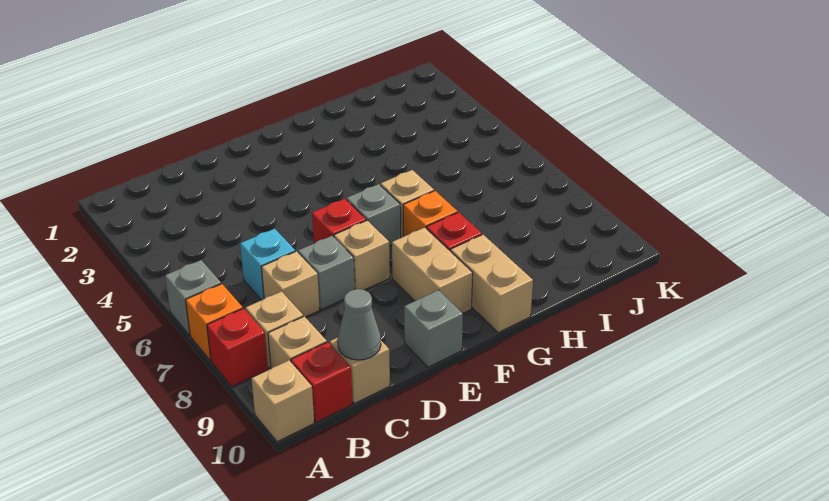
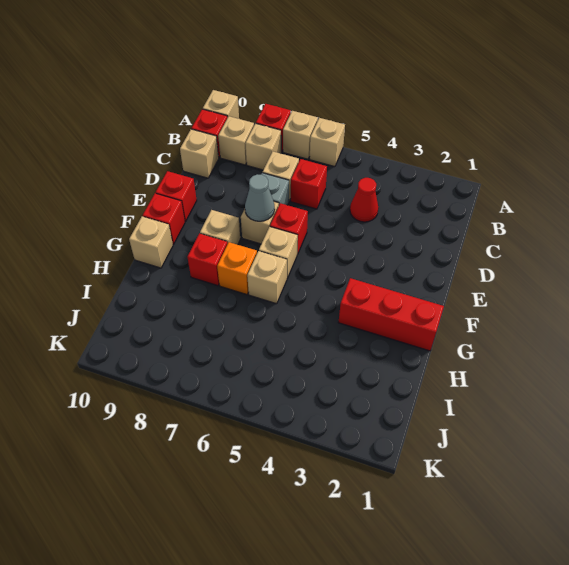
grey brick A6 level 1 -> tan brick A6 level 1
orange brick A7 level 1 -> tan brick A7 level 1
none -> red cone C4 level 1
cyan brick C6 level 1 -> red brick C6 level 1
grey cone C10 level 2 -> grey cone E7 level 2
grey brick E10 level 1 -> red brick E10 level 1
grey brick F6 level 1 -> tan brick F6 level 1
tan brick F8:F9 level 1 -> tan brick F8 level 1
none -> red brick F10 level 1
none -> red brick G1:G3 level 1
tan brick G9:G10 level 1 -> tan brick G10 level 1

